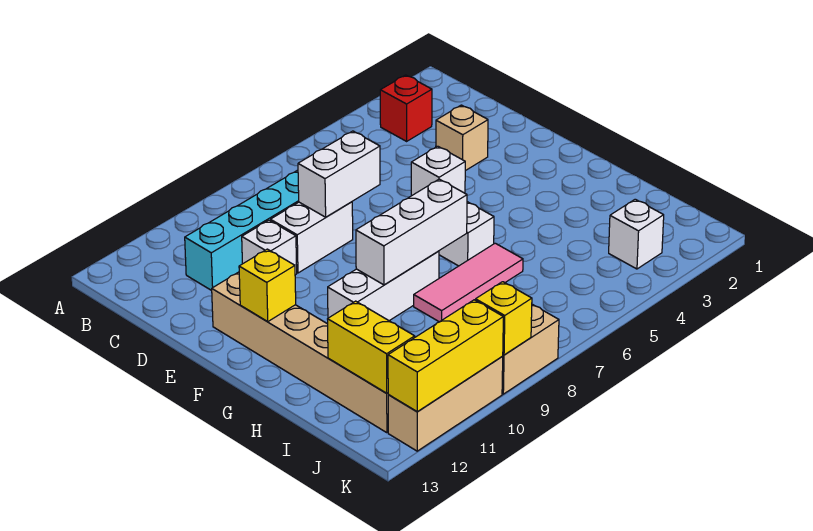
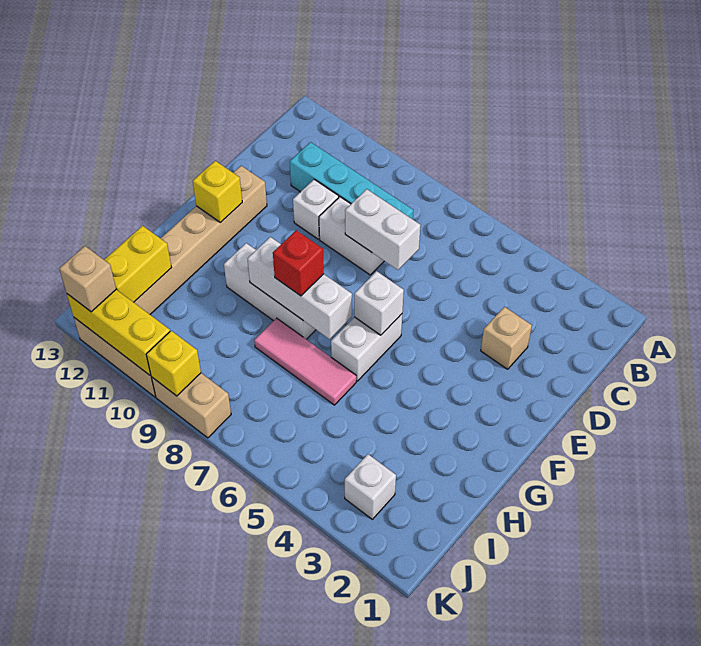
red brick B3 level 1 -> red brick G8 level 3
none -> tan brick K12 level 3

